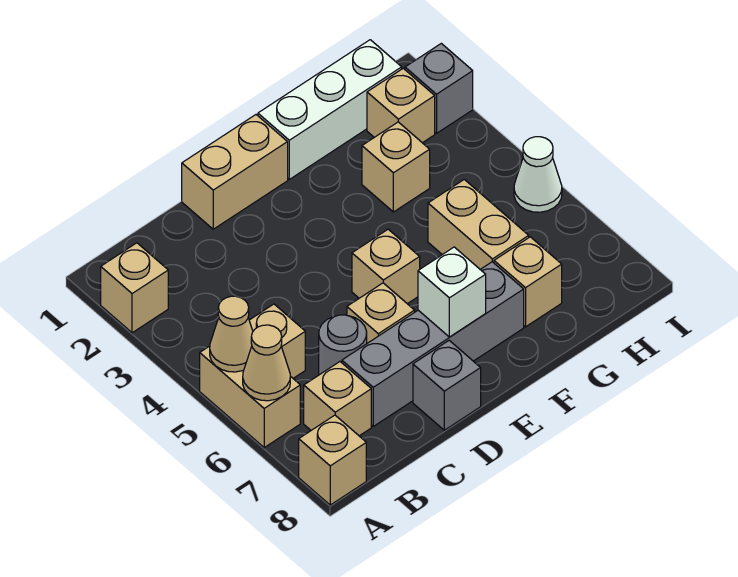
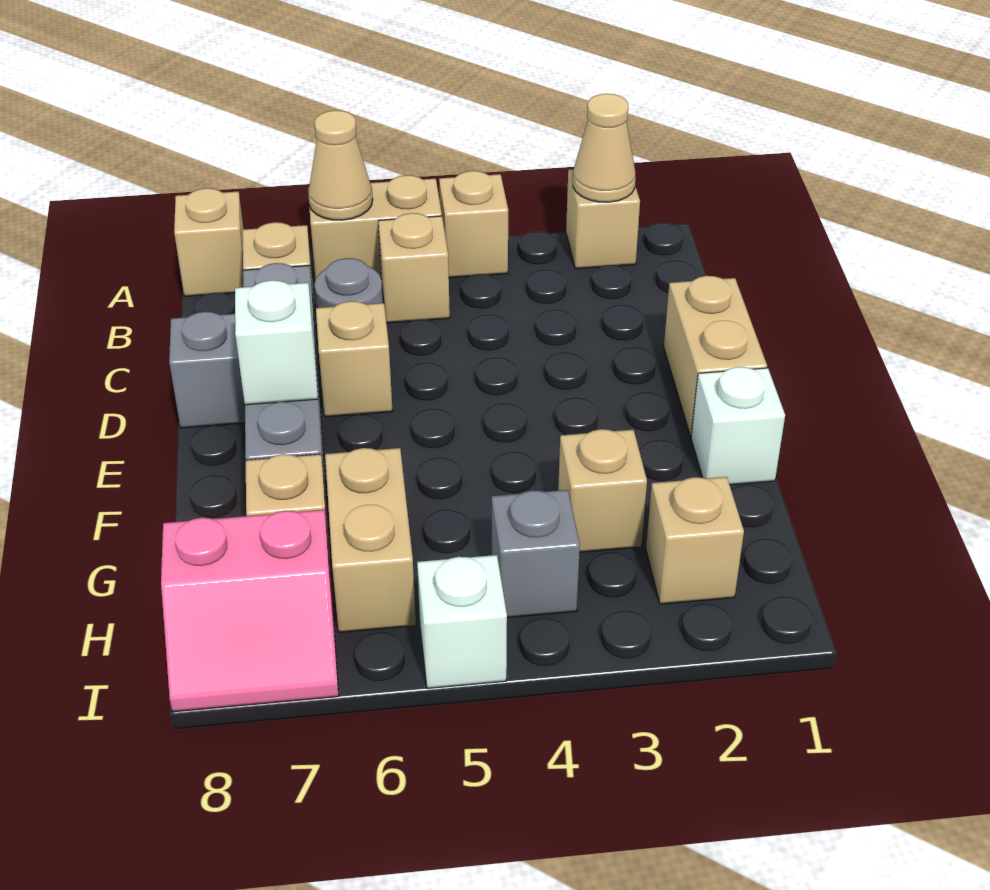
tan cone A5 level 2 -> tan cone A2 level 2
tan brick E5 level 1 -> tan brick A4 level 1
white brick F1:H1 level 1 -> white brick F1 level 1
tan brick G5:G6 level 1 -> tan brick G6:H6 level 1
none -> pink slope H7:I8 level 1 top H
grey brick I2 level 1 -> grey brick H4 level 1
white cone I5 level 1 -> white brick I5 level 1

